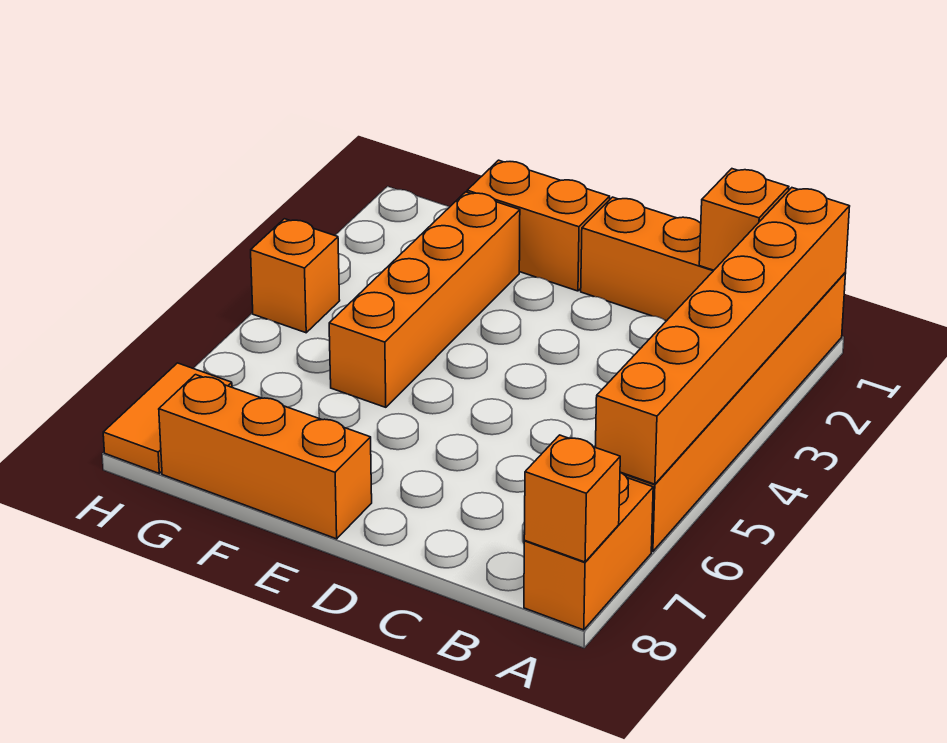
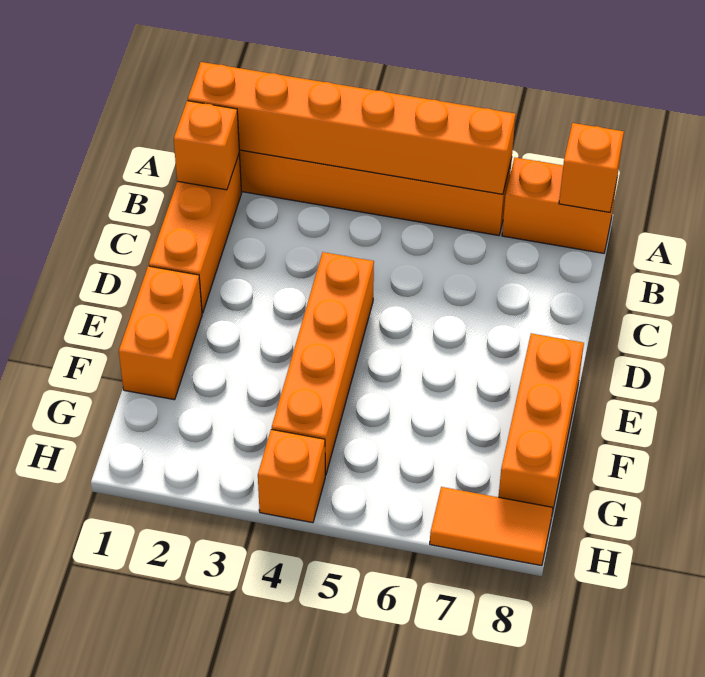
orange brick F2:F5 level 1 -> orange brick D4:G4 level 1

